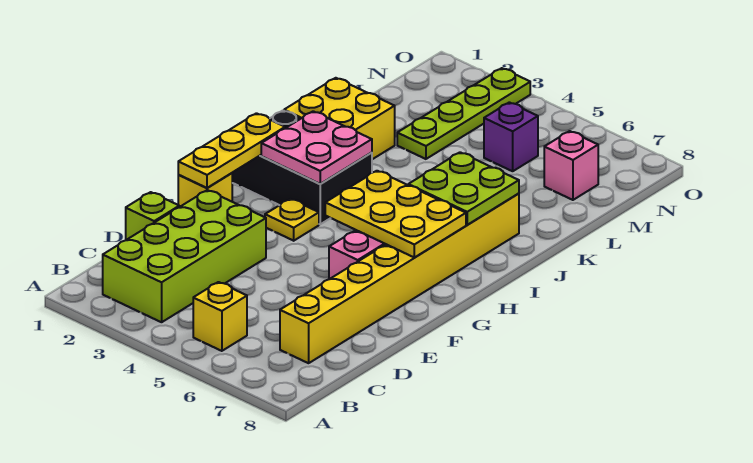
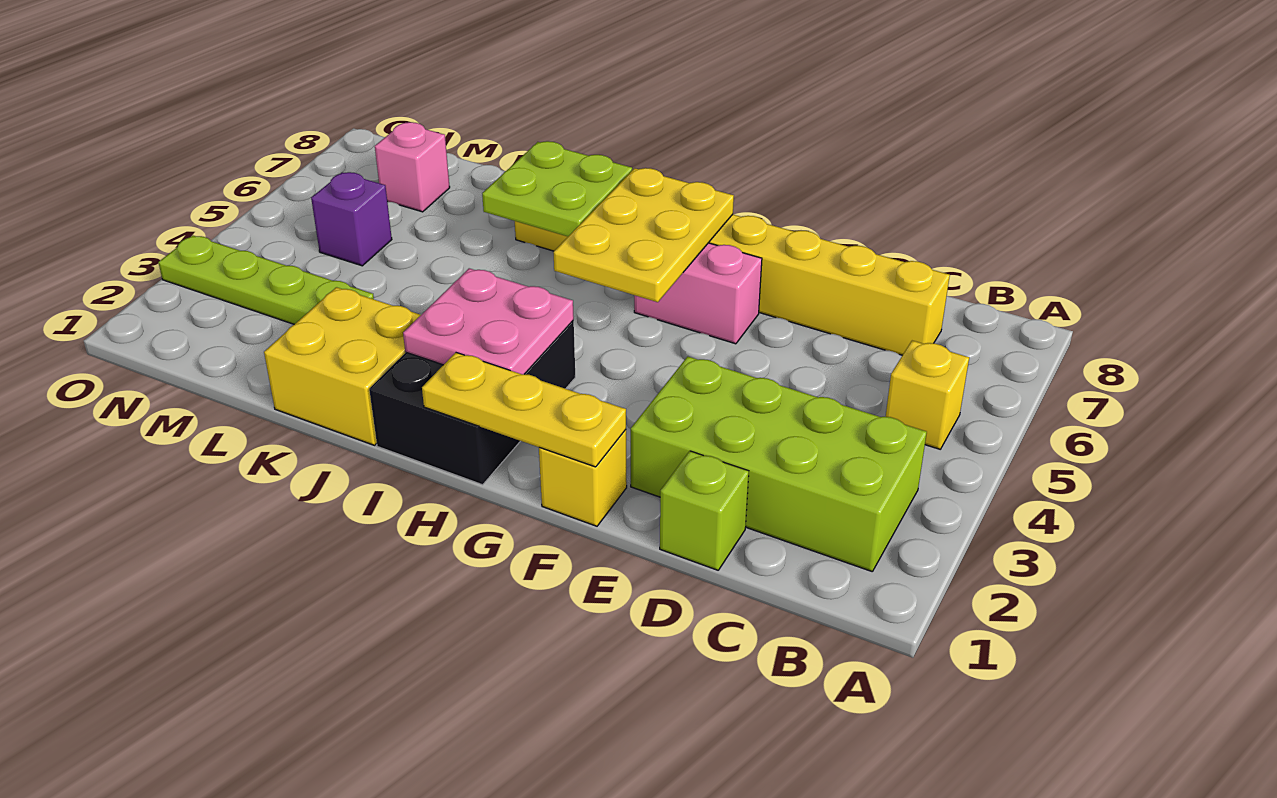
yellow plate G3 level 1 -> none

